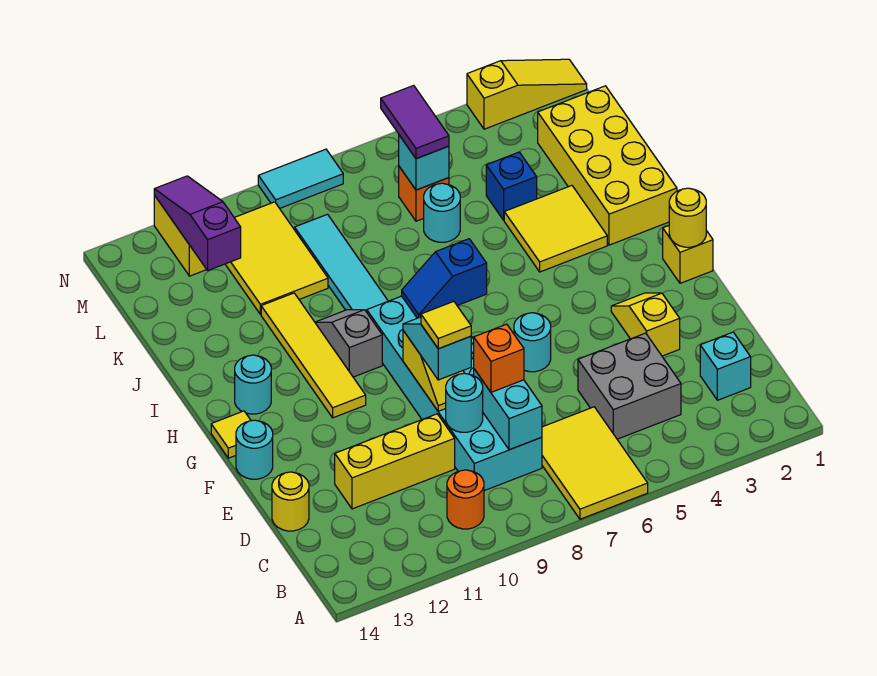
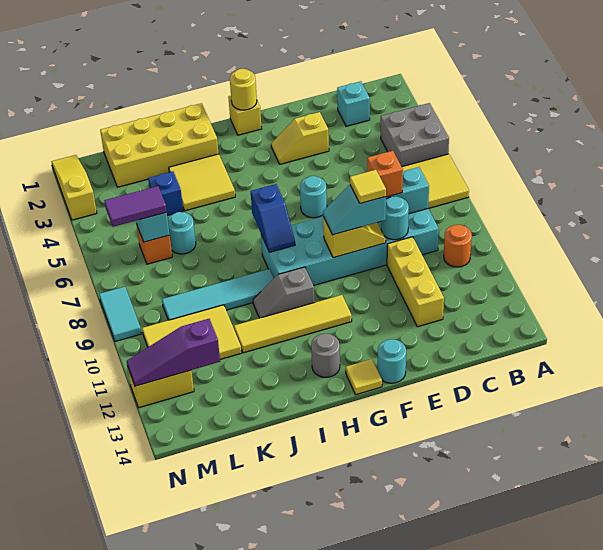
grey brick C4:D5 level 1 -> grey brick A4:B5 level 1
yellow round brick D14 level 1 -> none
cyan round brick H13 level 1 -> grey round brick H13 level 1

